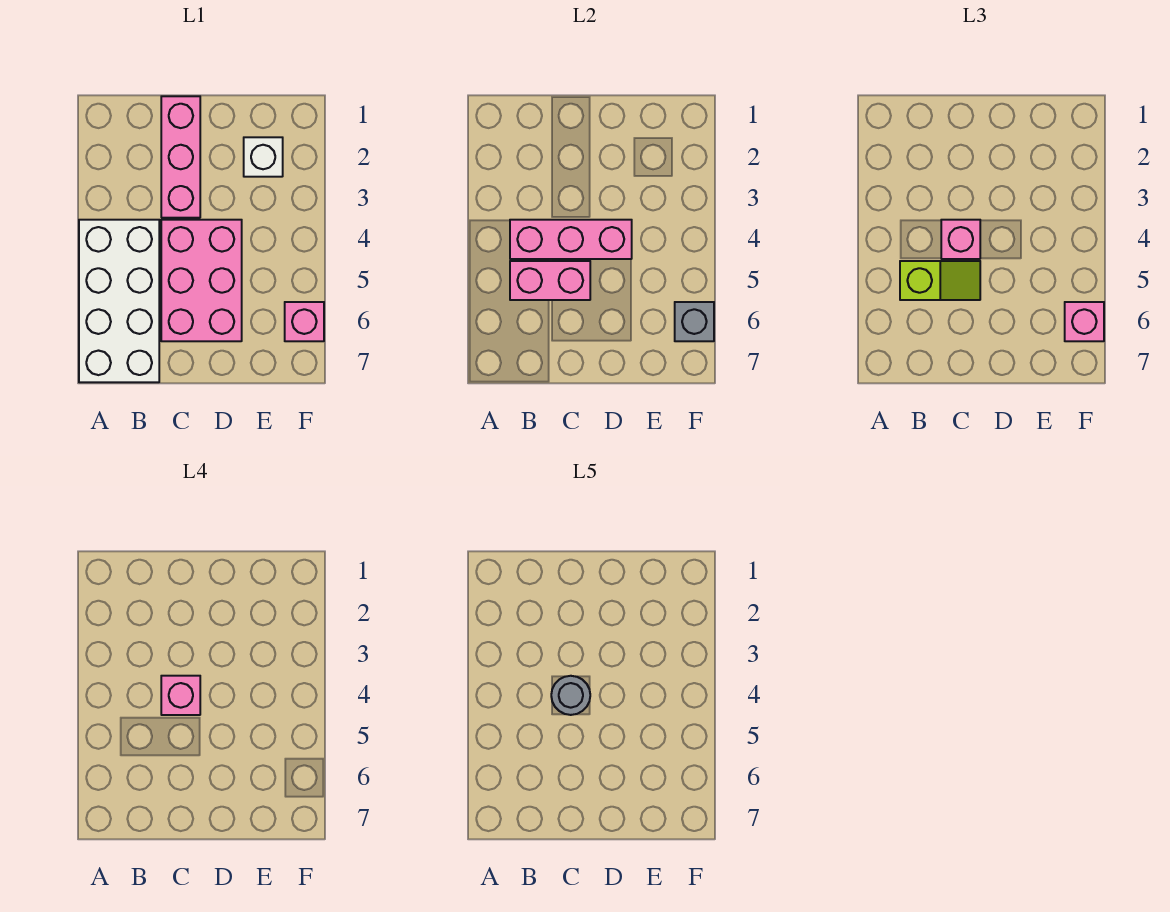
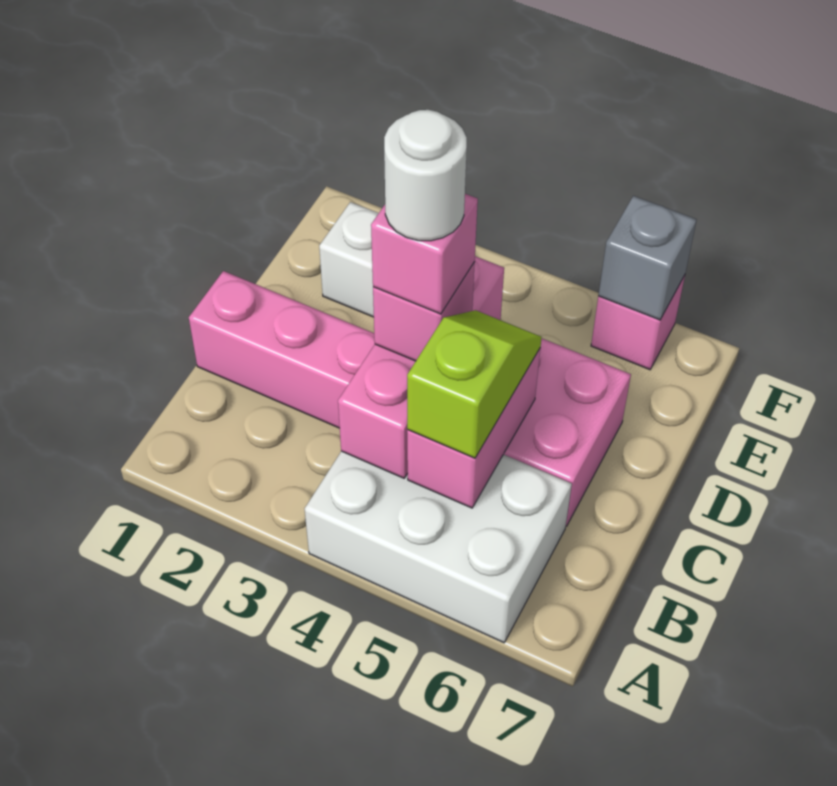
white brick A4:B7 level 1 -> white brick A4:B6 level 1
grey round brick C4 level 5 -> white round brick C4 level 5
pink brick F6 level 3 -> none

